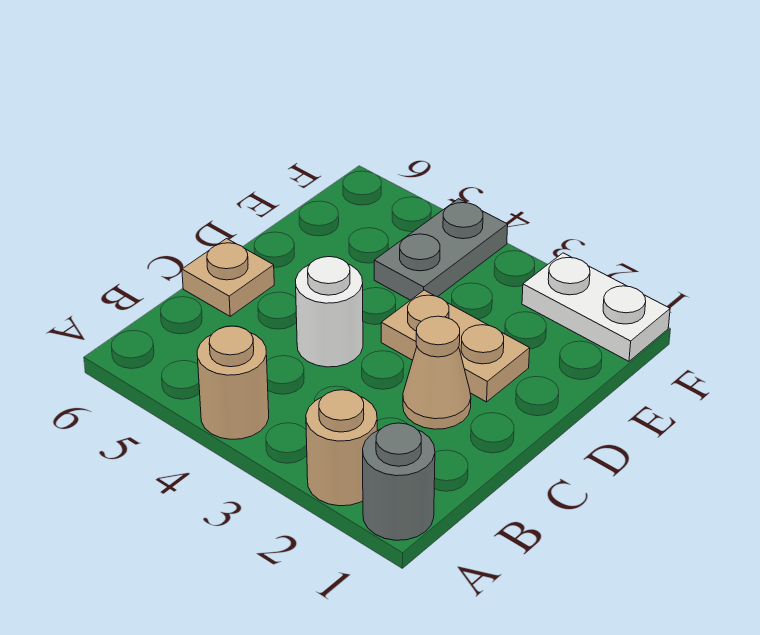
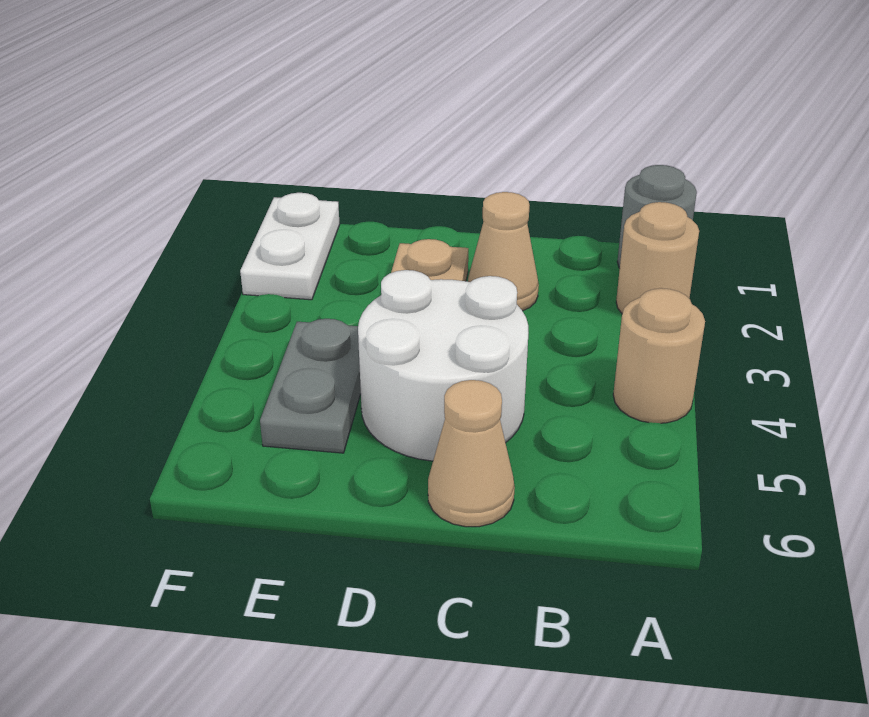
white round brick C4 level 1 -> white round brick C4:D5 level 1
tan plate C6 level 1 -> tan cone C6 level 1
grey plate E4:F4 level 1 -> grey plate E4:E5 level 1

